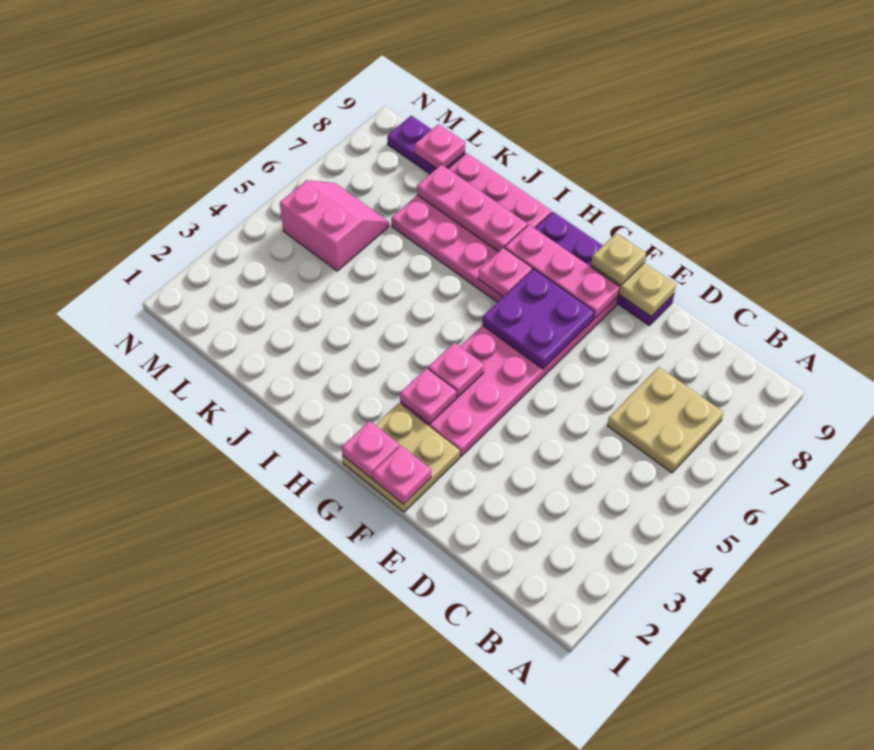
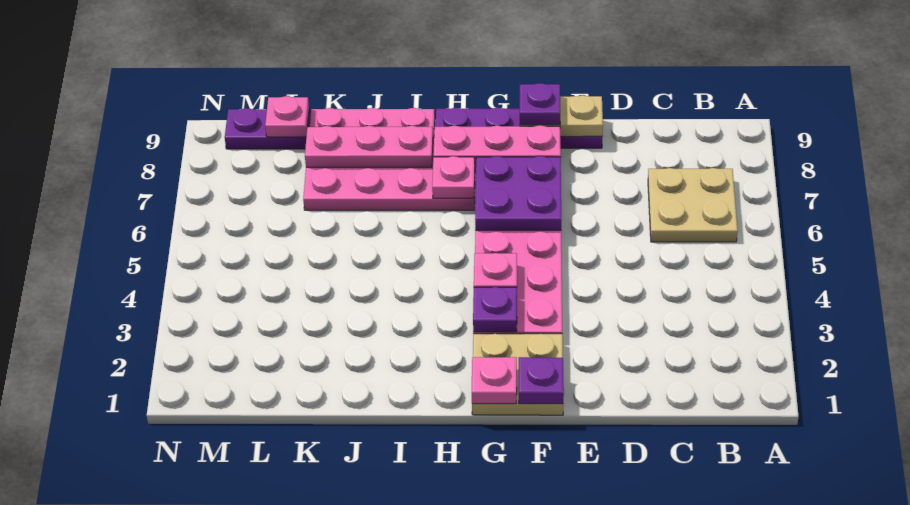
pink plate F1 level 2 -> purple plate F1 level 2
tan plate F9 level 3 -> purple plate F9 level 3
pink plate G3 level 2 -> purple plate G3 level 2
pink slope L5:M6 level 1 top 5 -> none

